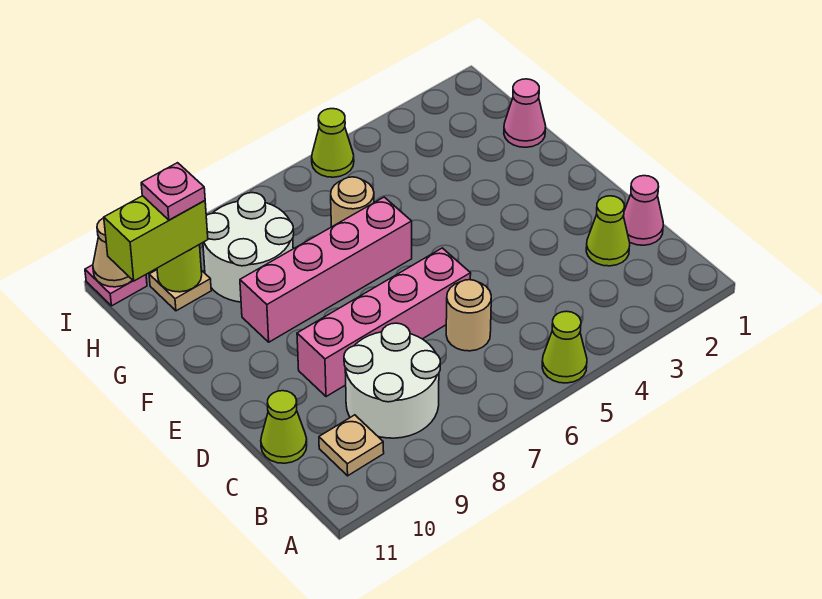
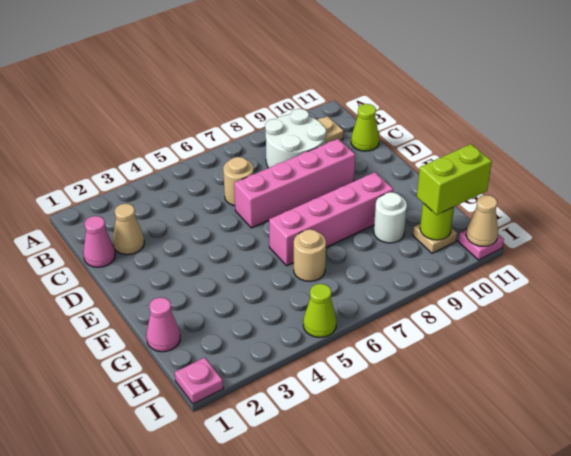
lime cone A5 level 1 -> none
lime cone C2 level 1 -> tan cone C2 level 1
white round brick G8:H9 level 1 -> white round brick G9 level 1
pink plate H10 level 4 -> pink plate I1 level 1

